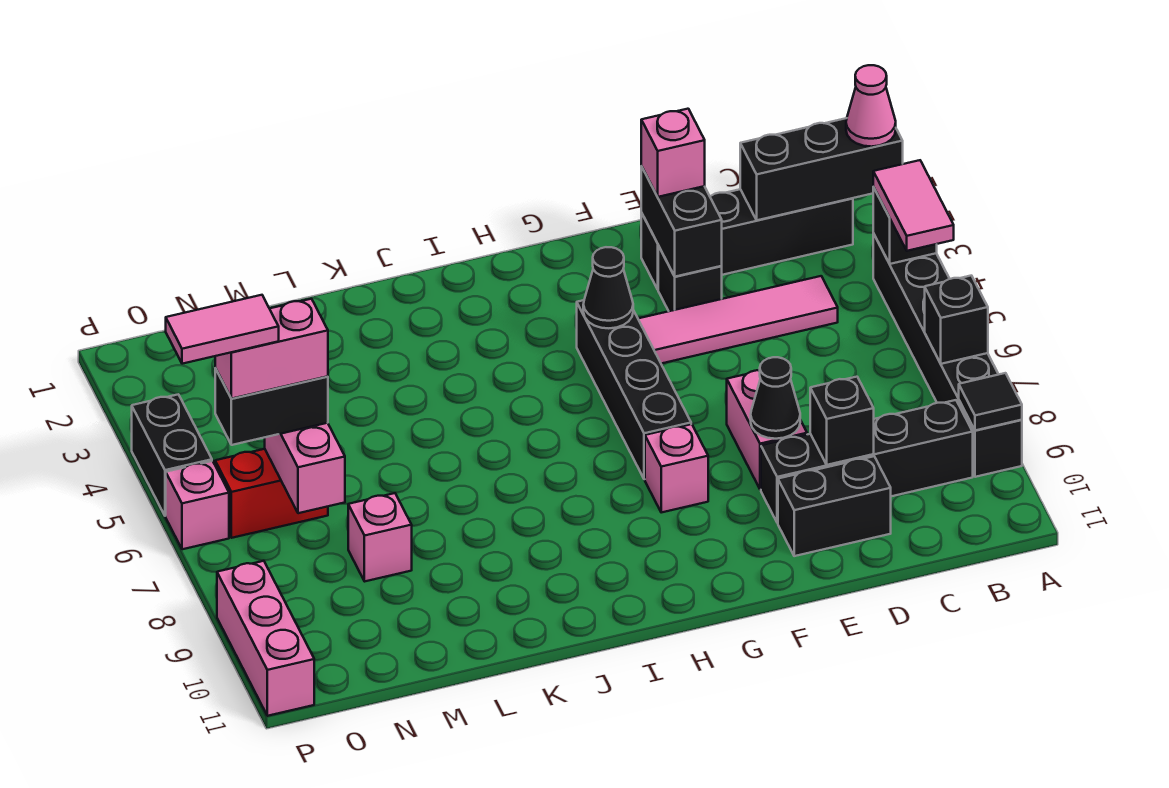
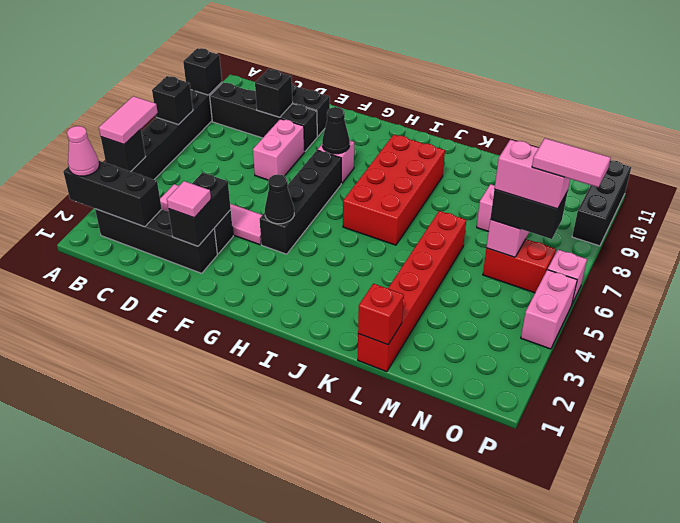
black tile A9 level 2 -> black brick A9 level 2
pink brick E2 level 3 -> pink tile E2 level 3
black cone E8 level 2 -> black cone G8 level 2
none -> red brick I6:J9 level 1
none -> red brick L1:L6 level 1
none -> red brick L1 level 2
black brick P4:P5 level 1 -> pink brick P4:P5 level 1
pink brick P9:P11 level 1 -> black brick P9:P11 level 1

